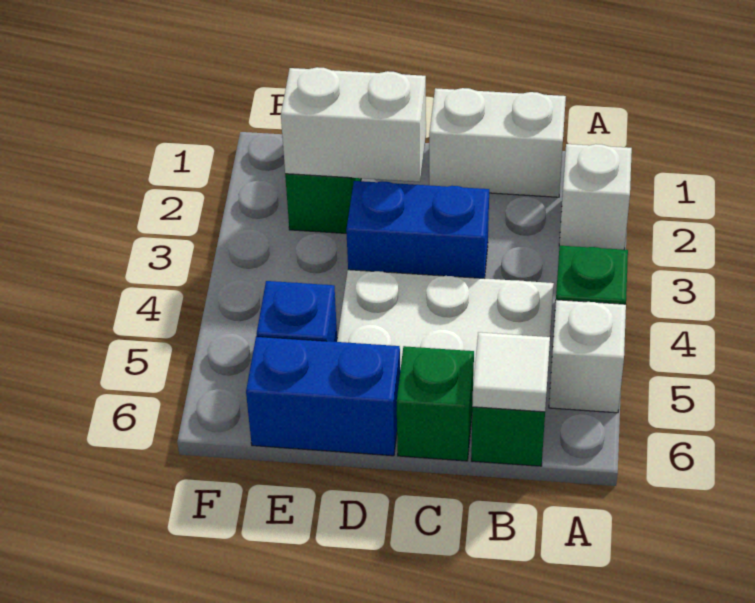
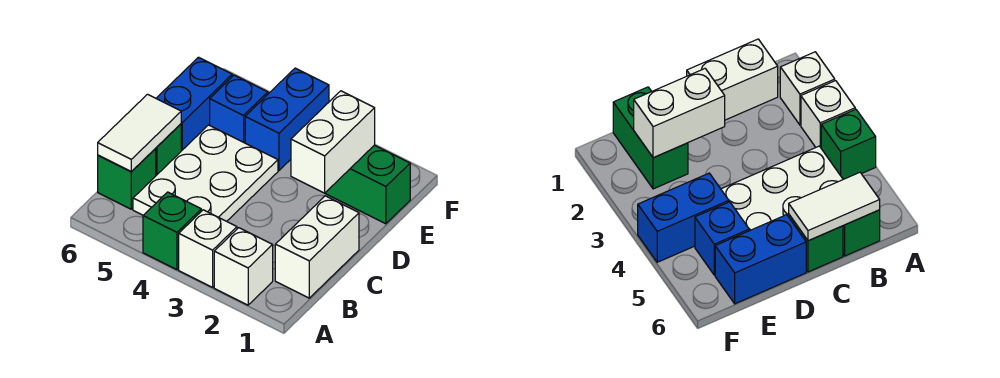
white brick A5 level 1 -> white brick A3 level 1
white tile B6 level 2 -> white tile B6:C6 level 2
blue brick C3:D3 level 1 -> blue brick E4:F4 level 1

